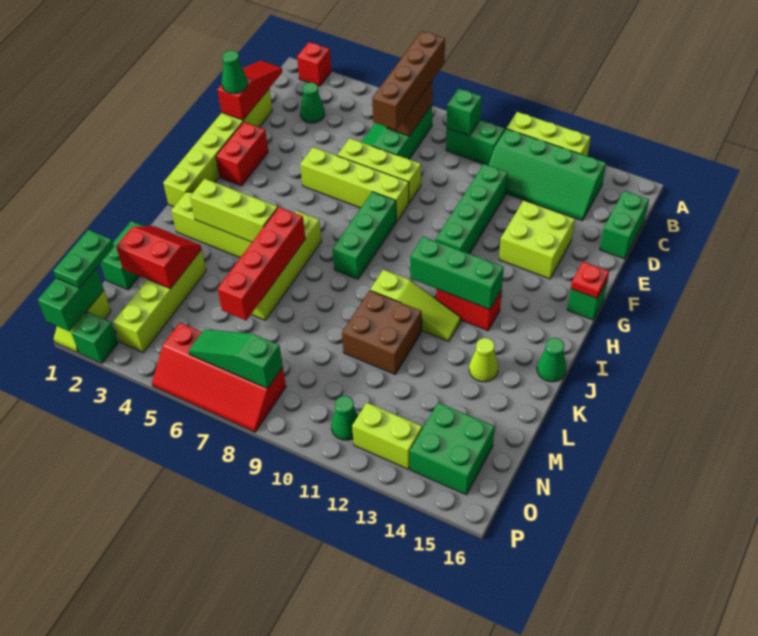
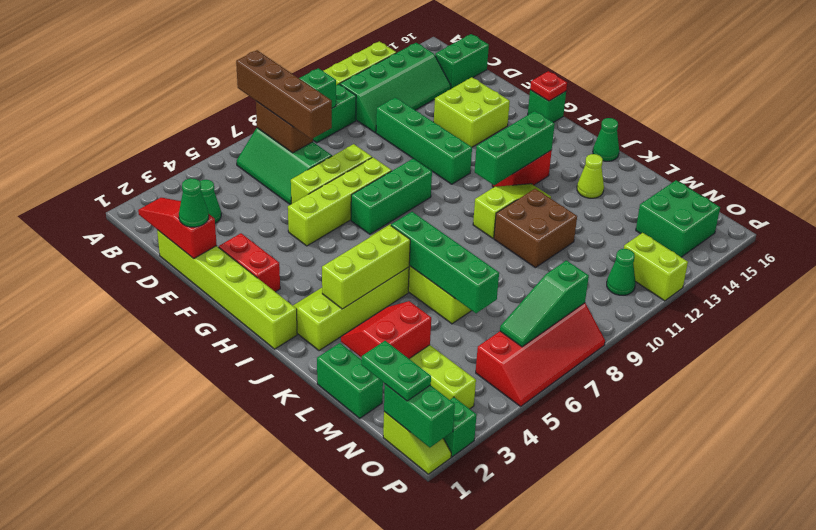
red brick A2 level 1 -> none
green brick C16:D16 level 1 -> green brick C15:C16 level 1
green brick G8:I8 level 1 -> green brick G7:G9 level 1
red brick J6:M6 level 2 -> green brick J6:M6 level 2
lime brick O12:O13 level 1 -> lime brick O12:P12 level 1

